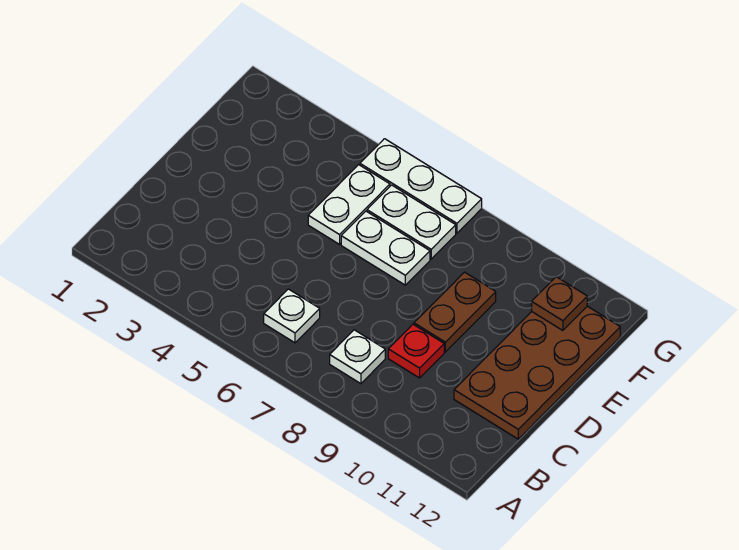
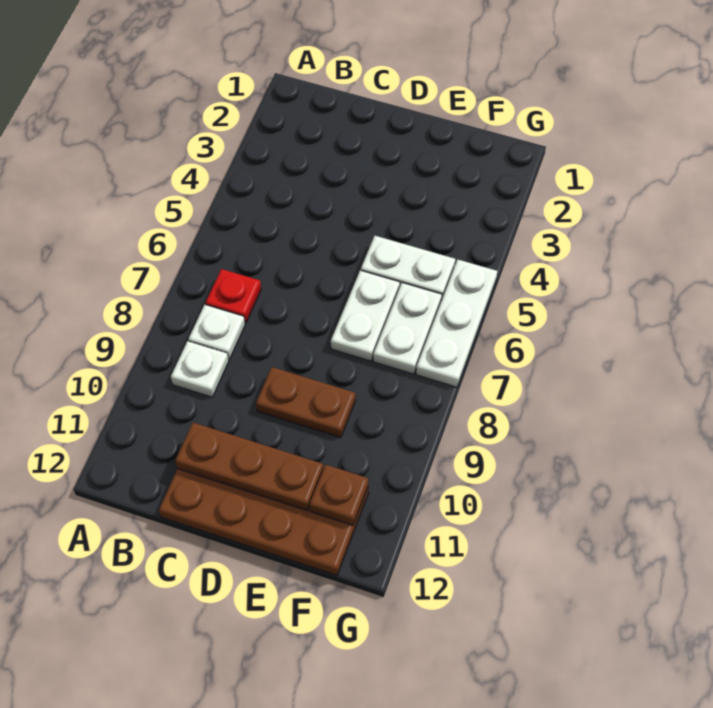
white plate B6 level 1 -> white plate B9 level 1
red plate C9 level 1 -> red plate B7 level 1
none -> brown plate C11:E11 level 2

